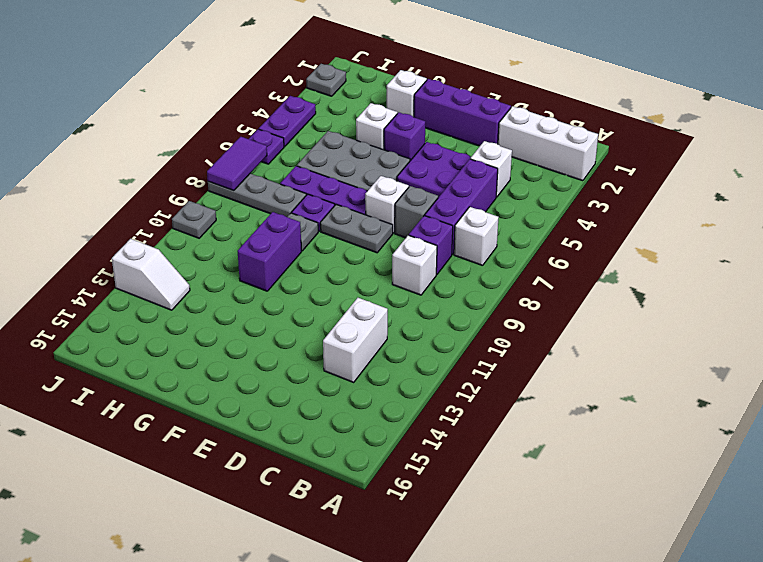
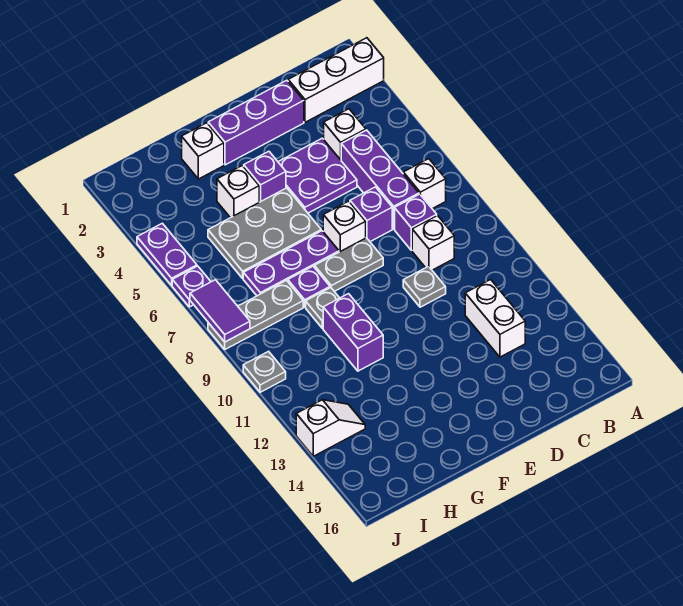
grey brick D7 level 1 -> purple brick D7 level 1
grey plate J2 level 1 -> grey plate D10 level 1

